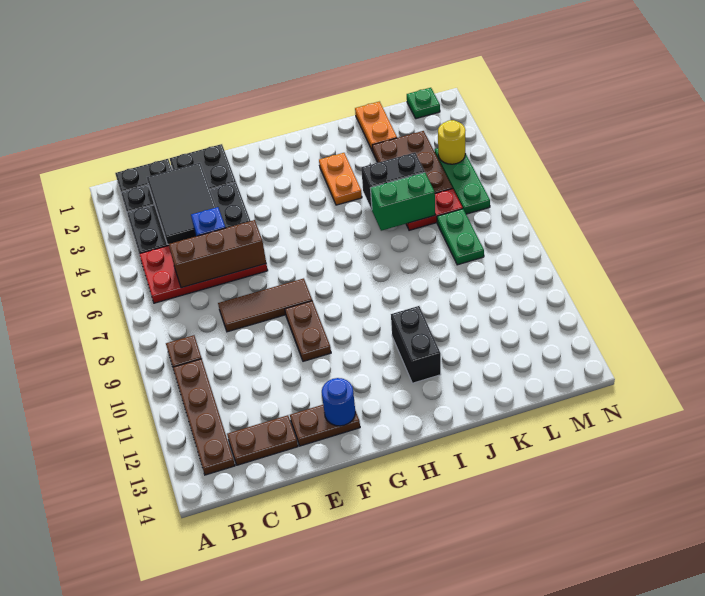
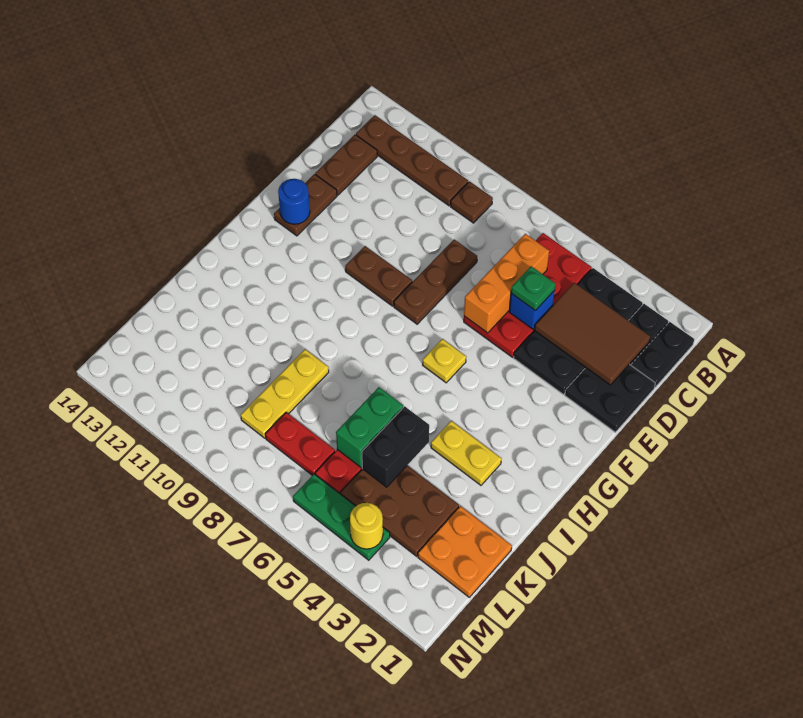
black tile C2:D4 level 2 -> brown tile C2:D4 level 2
brown brick C6:E6 level 2 -> orange brick C6:E6 level 2
brown tile D8:F8 level 1 -> brown plate D8:F8 level 1
none -> yellow plate G6 level 1
orange plate I3:I4 level 1 -> yellow plate I3:I4 level 1
black brick I11:I12 level 1 -> none
none -> yellow plate J9:L9 level 1
orange plate K1:K2 level 1 -> orange plate K1:L2 level 1
green plate L7:L8 level 1 -> red plate L7:L8 level 1
green plate M1 level 1 -> green plate D5 level 3

